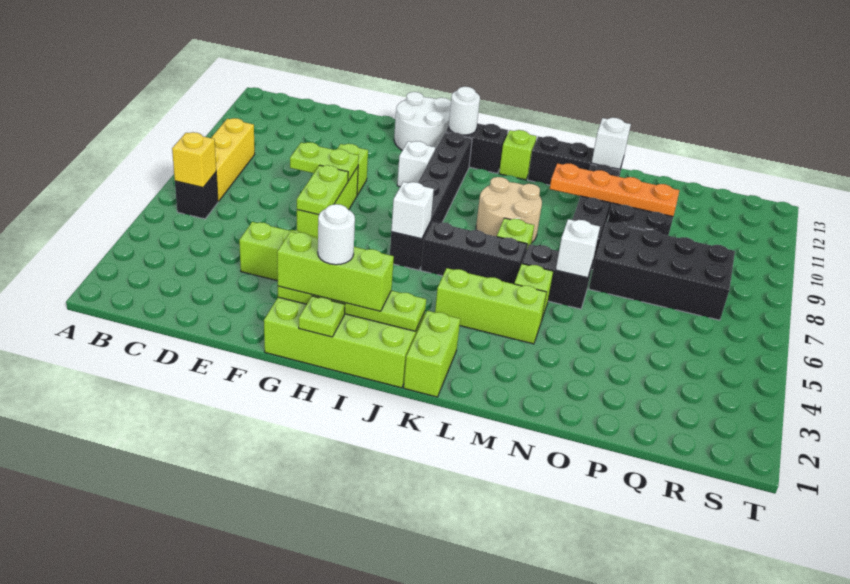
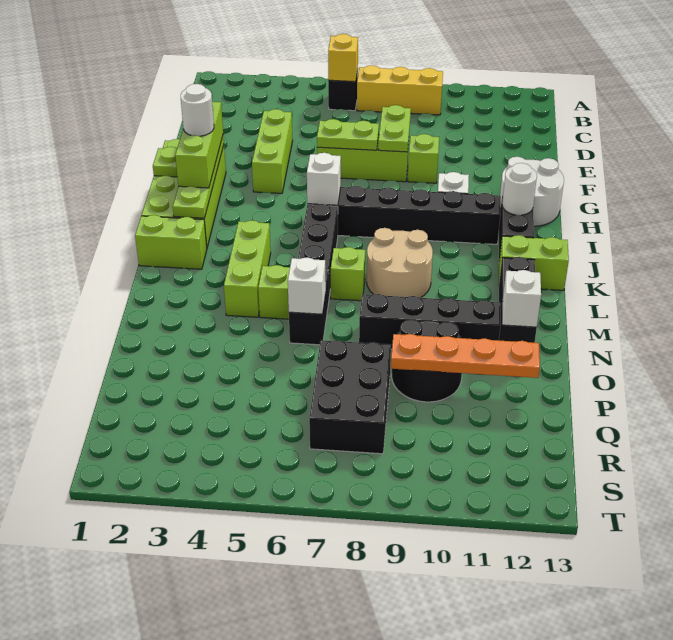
lime brick K12 level 1 -> lime brick K12:K13 level 1
orange plate M10:P10 level 2 -> orange plate P9:P12 level 2
black brick O7:R8 level 1 -> black brick P7:R8 level 1

